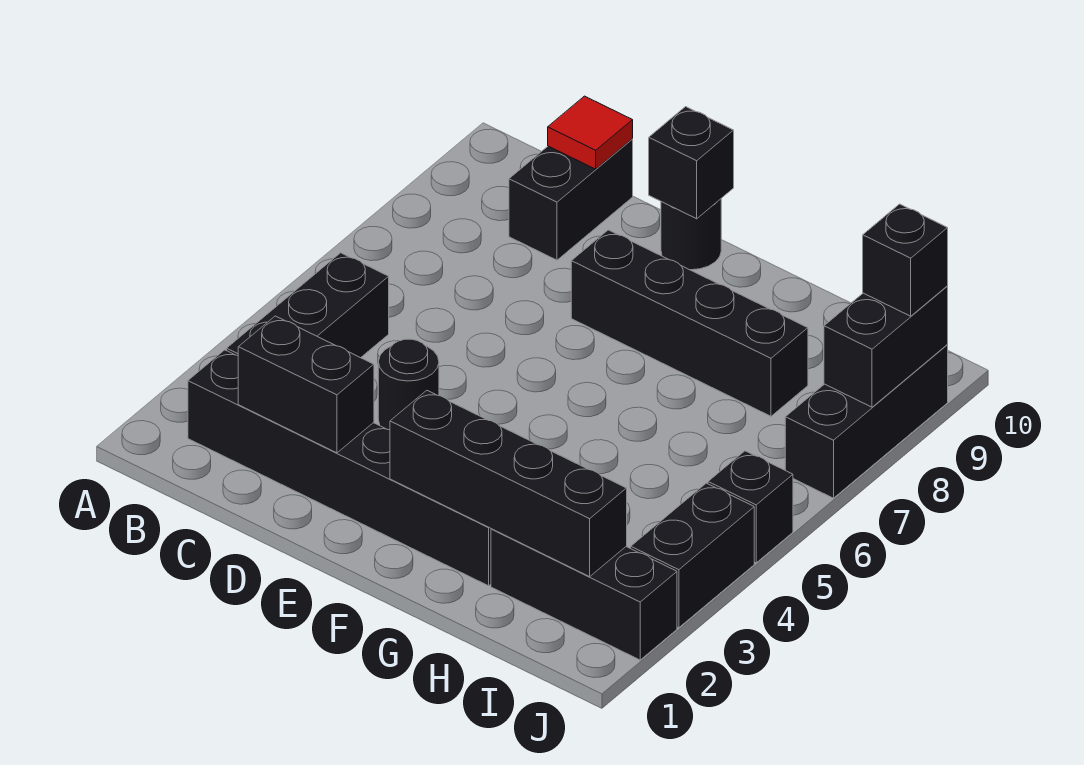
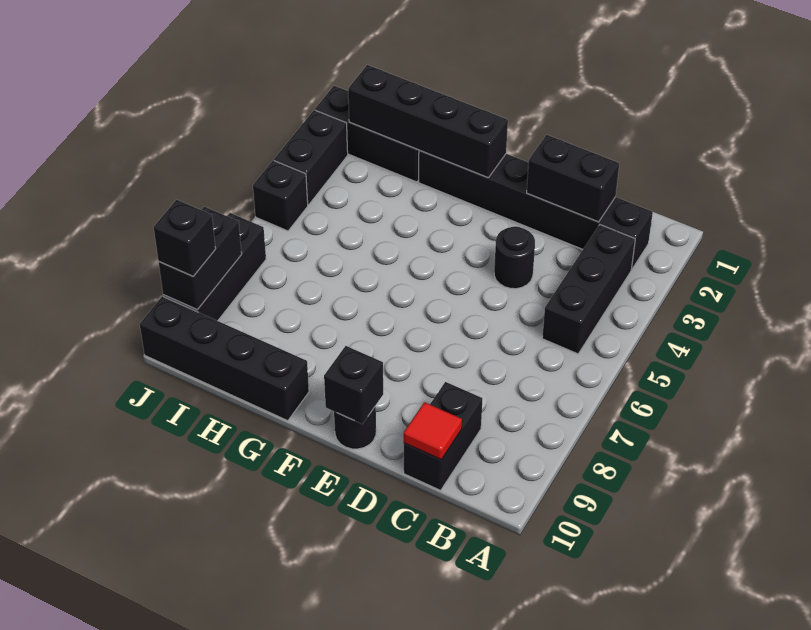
black brick E8:H8 level 1 -> black brick G10:J10 level 1

